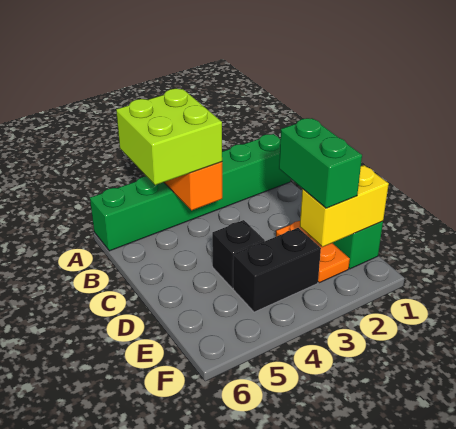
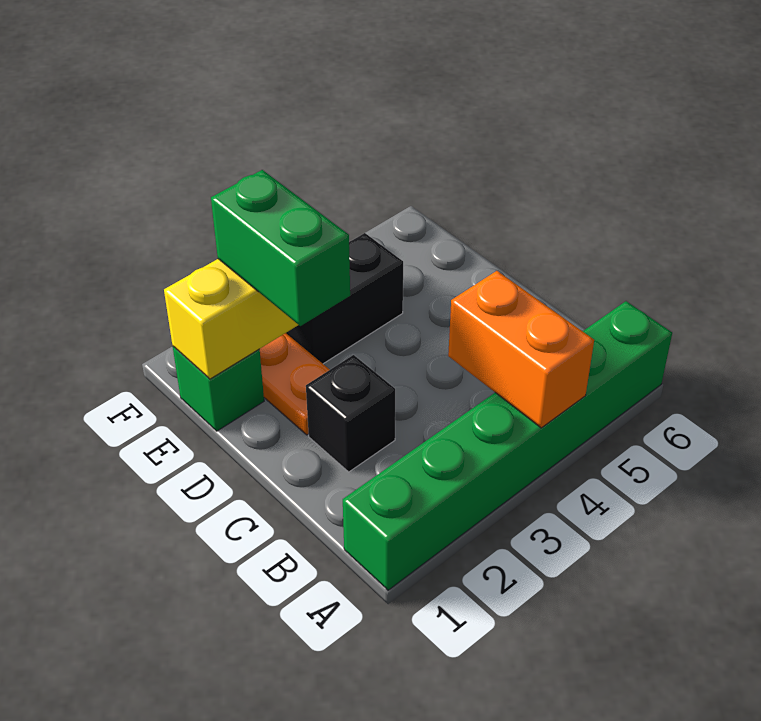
lime brick A4:B5 level 3 -> none
black brick D4 level 1 -> black brick C2 level 1

